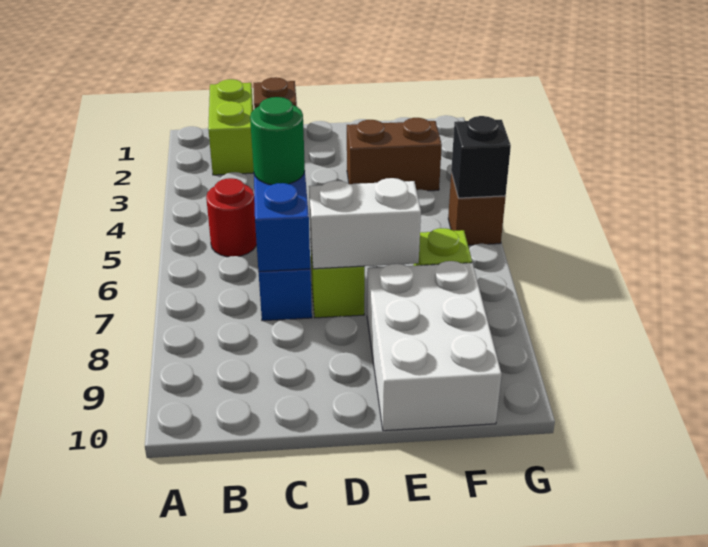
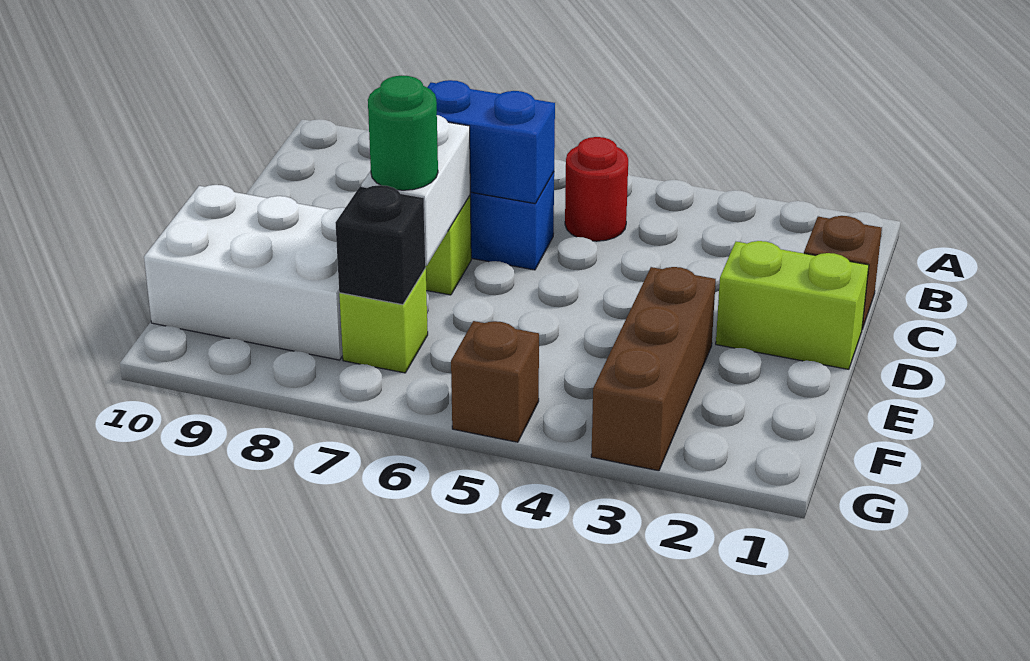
lime brick B1:B2 level 1 -> lime brick D1:D2 level 1
green round brick C6 level 3 -> green round brick E7 level 3
brown brick E3:F3 level 1 -> brown brick E3:G3 level 1
black brick G5 level 2 -> black brick F7 level 2

